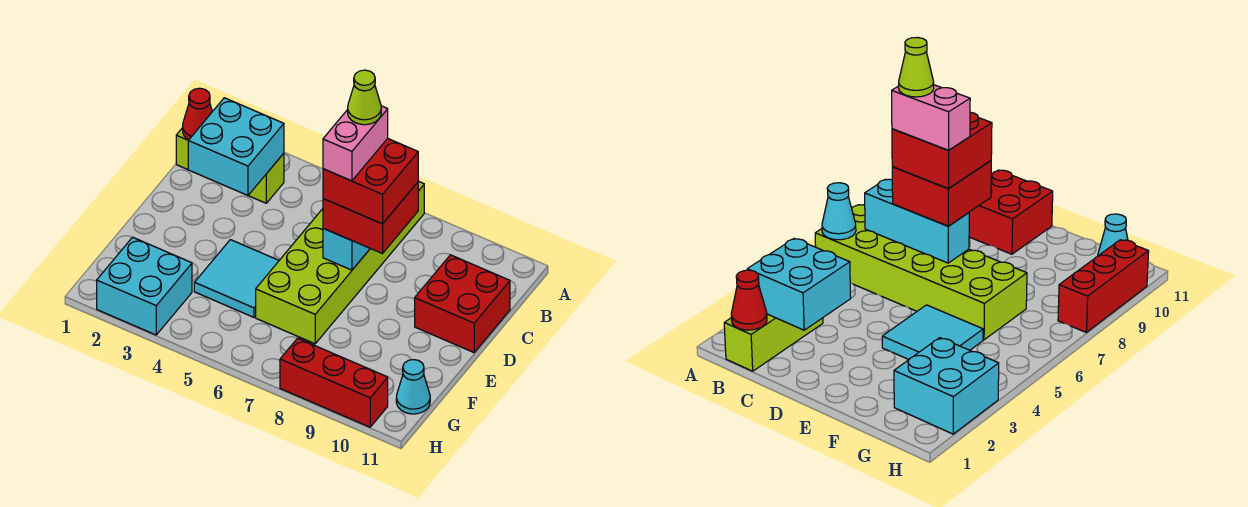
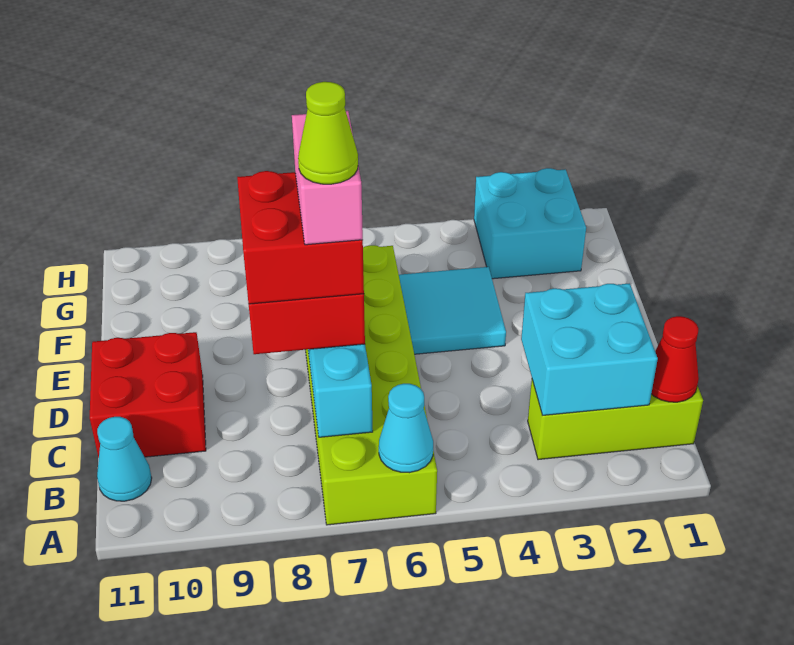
cyan cone G11 level 1 -> cyan cone B11 level 1
red brick H8:H10 level 1 -> none

